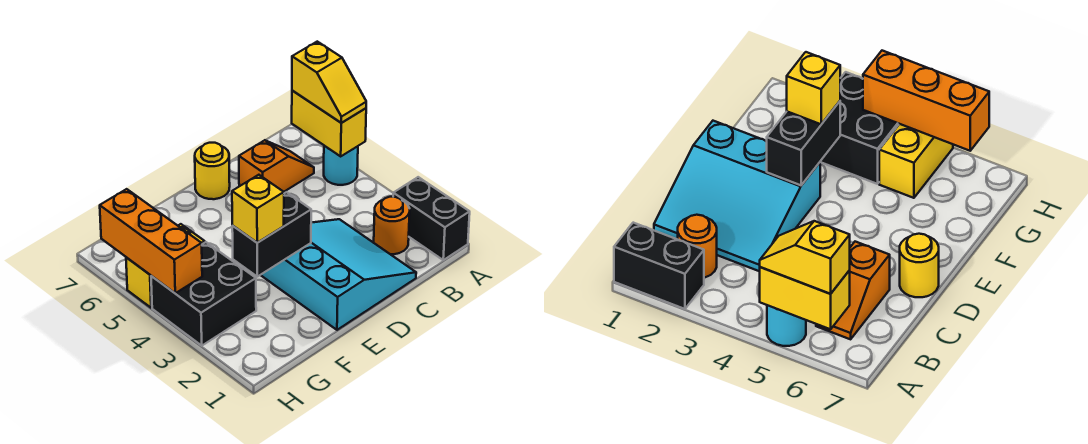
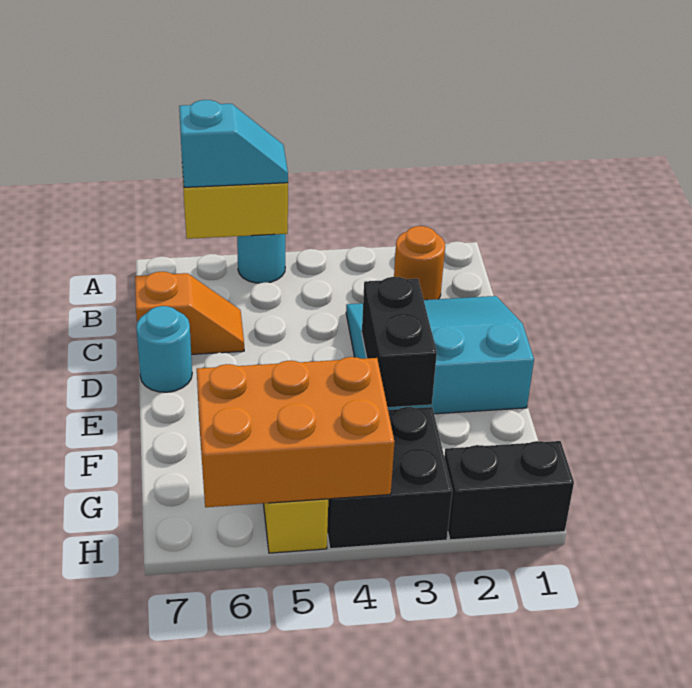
black brick A1:A2 level 1 -> black brick H1:H2 level 1
yellow slope A5:A6 level 3 top 6 -> cyan slope A5:A6 level 3 top 6
orange slope B6:C6 level 1 top C -> orange slope C6:C7 level 1 top 7
yellow round brick D7 level 1 -> cyan round brick D7 level 1
yellow brick F3 level 3 -> none
orange brick H4:H6 level 2 -> orange brick G4:H6 level 2

